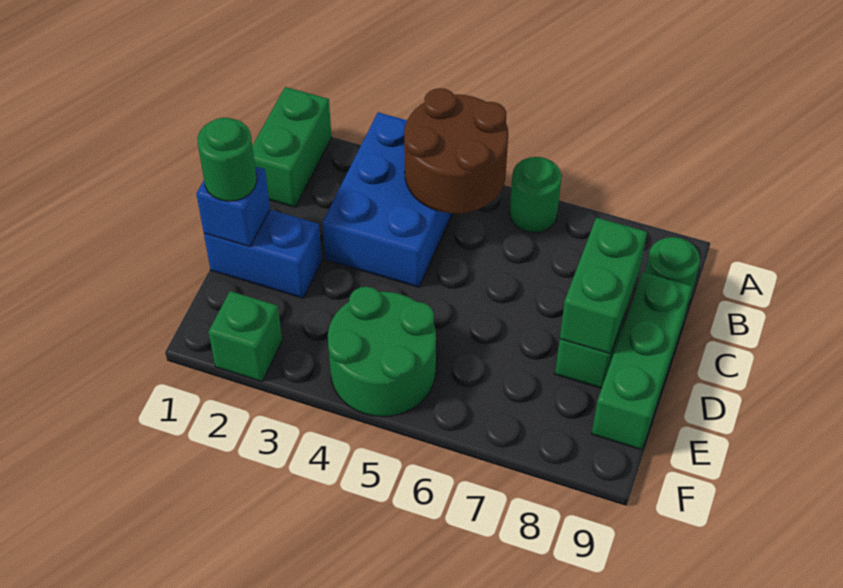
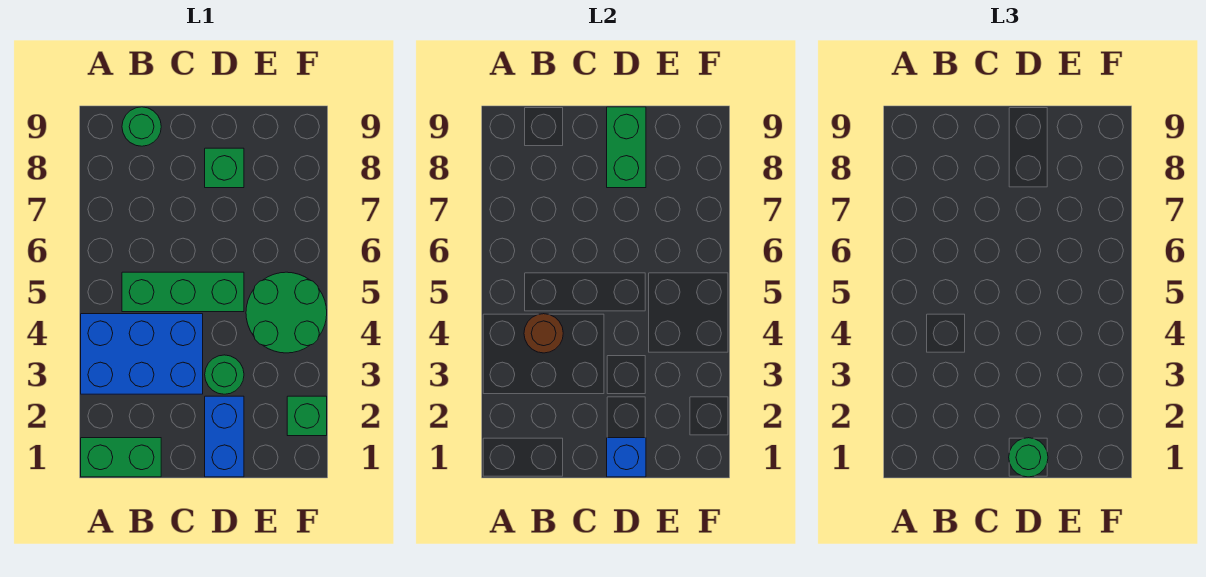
brown round brick A4:B5 level 2 -> brown round brick B4 level 2
green round brick A6 level 1 -> green round brick D3 level 1
green brick C8:D8 level 2 -> green brick D8:D9 level 2
green brick C9:E9 level 1 -> green brick B5:D5 level 1

